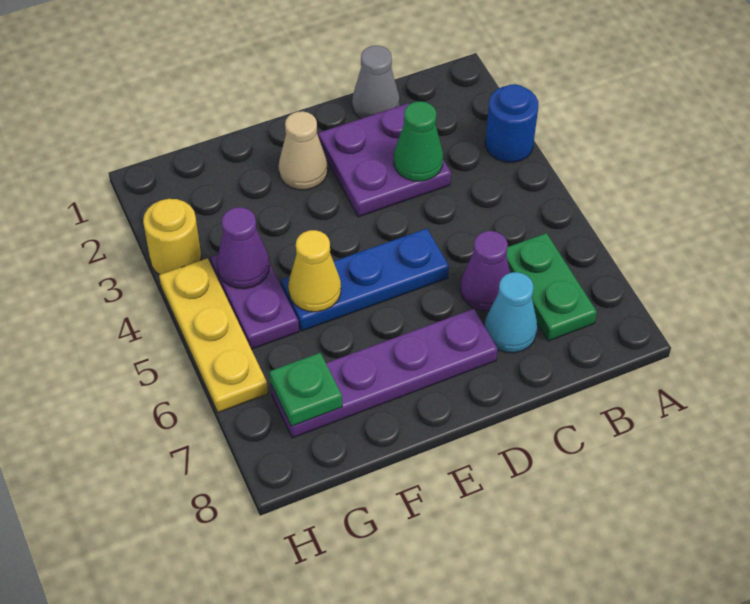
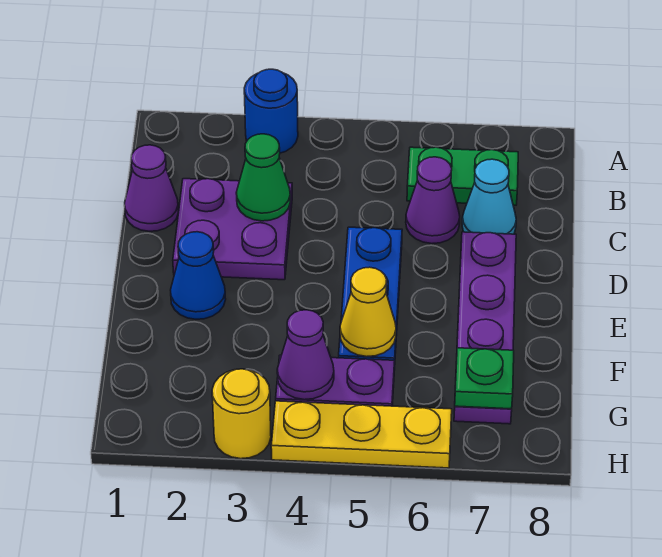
grey cone C1 level 1 -> purple cone C1 level 1
tan cone E2 level 1 -> blue cone E2 level 1

